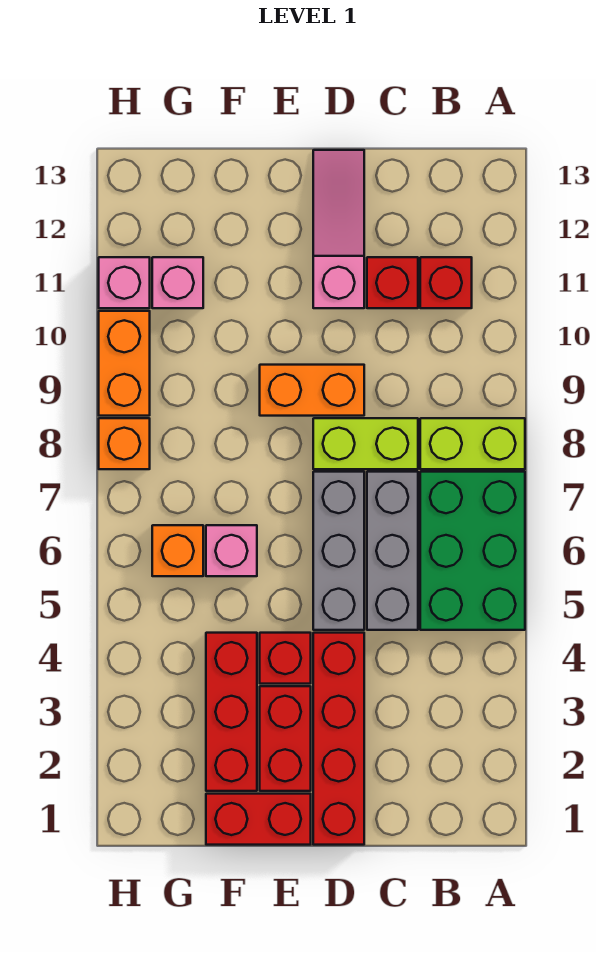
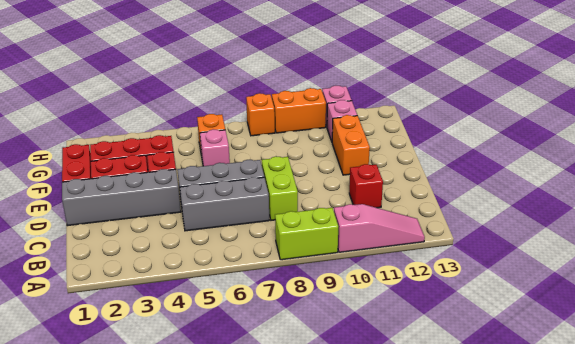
green brick A5:B7 level 1 -> none
lime brick A8:B8 level 1 -> lime brick A8:A9 level 1
red brick B11 level 1 -> none
red brick D1:D4 level 1 -> grey brick D1:D4 level 1
orange brick D9:E9 level 1 -> orange brick E11:F11 level 1
pink slope D11:D13 level 1 top 11 -> pink slope A10:A12 level 1 top 10

